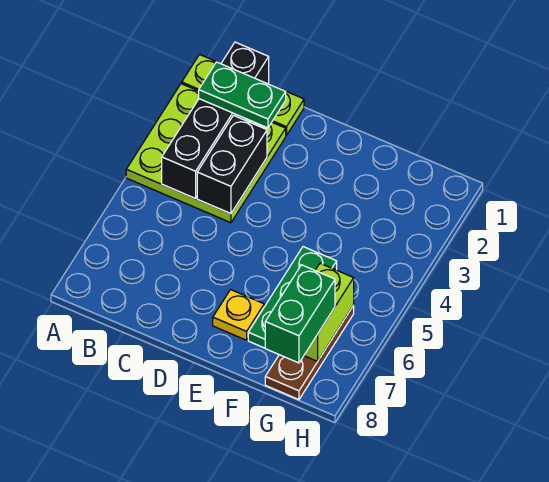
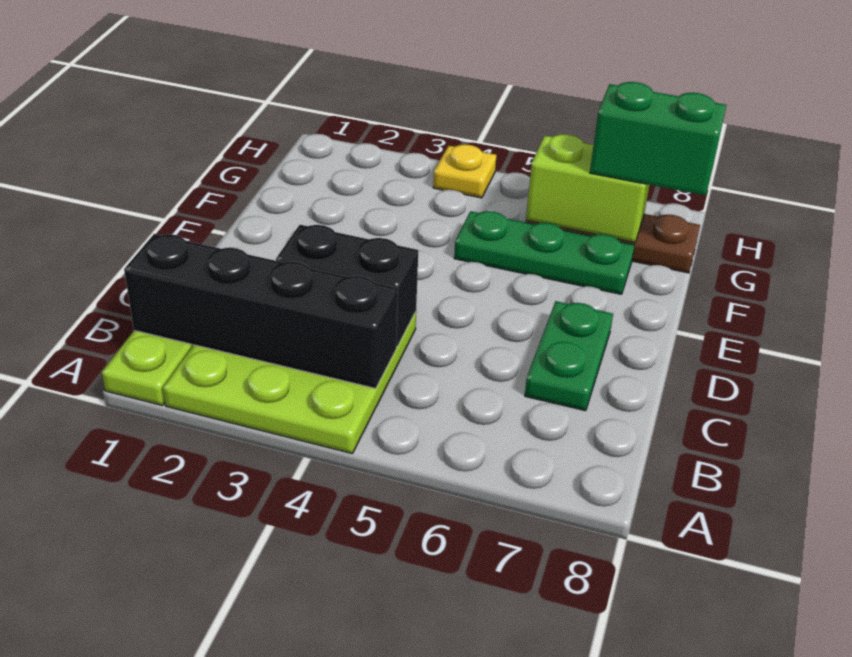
green plate B2:C2 level 3 -> green plate C7:D7 level 1
yellow plate E7 level 1 -> yellow plate H4 level 1

